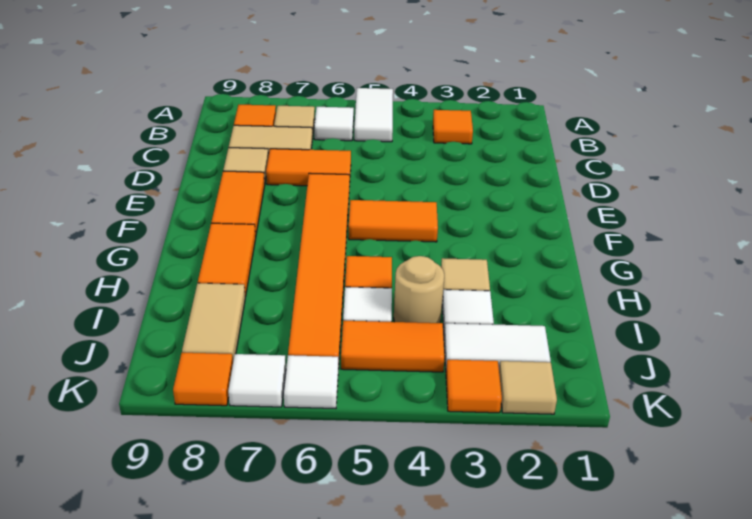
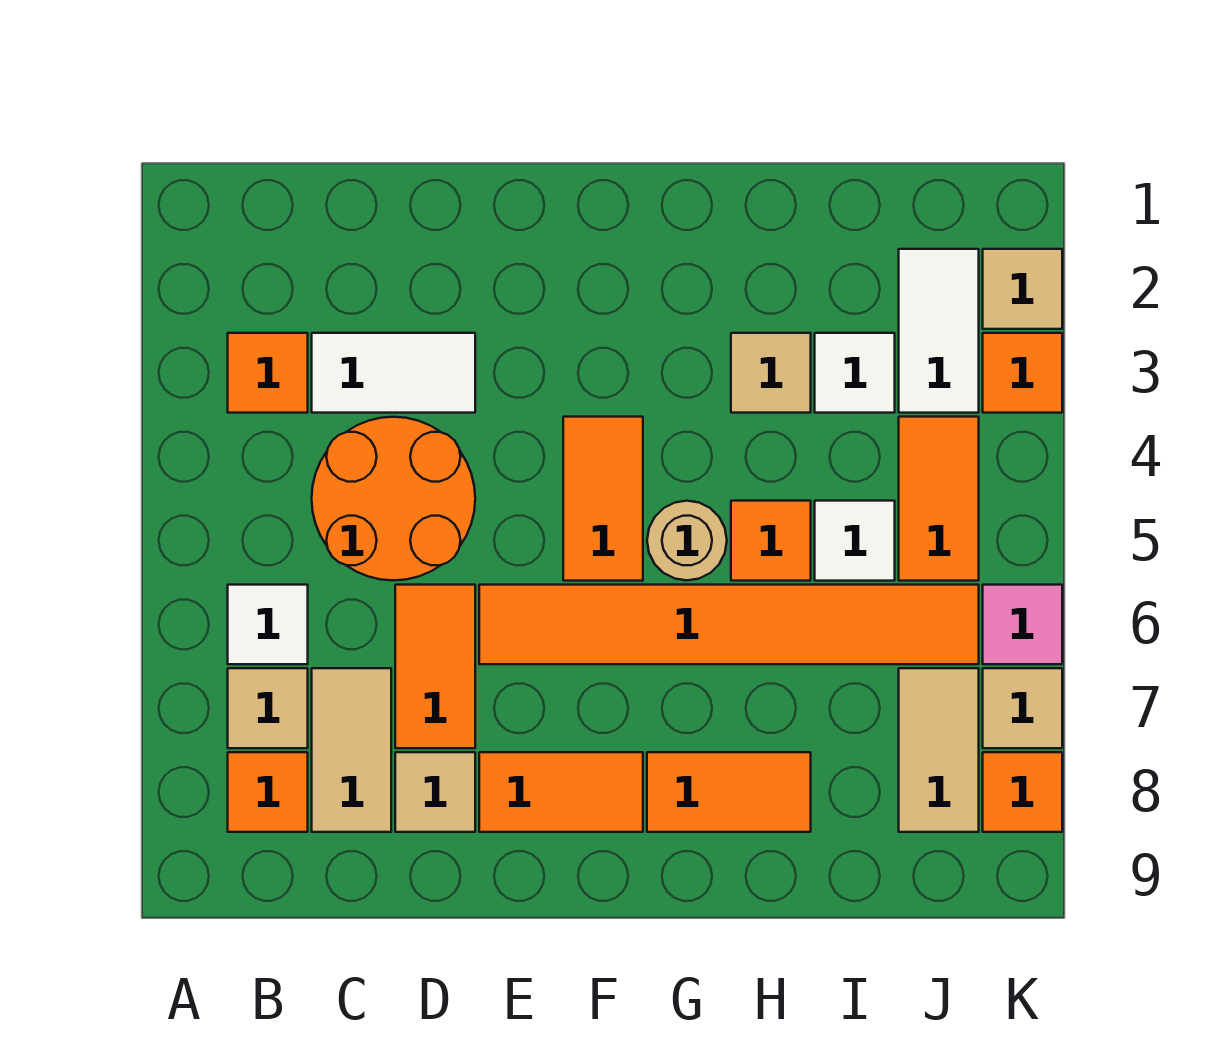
white tile A5:B5 level 1 -> white tile C3:D3 level 1
none -> orange round brick C4:D5 level 1
tan round brick I4 level 1 -> tan round brick G5 level 1
tan tile I8:J8 level 1 -> tan tile J7:J8 level 1
white tile K6 level 1 -> pink tile K6 level 1
white tile K7 level 1 -> tan tile K7 level 1

